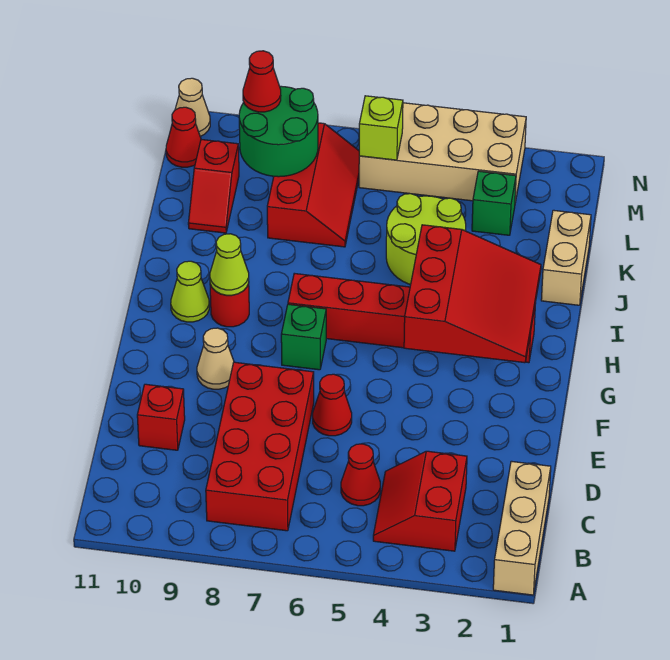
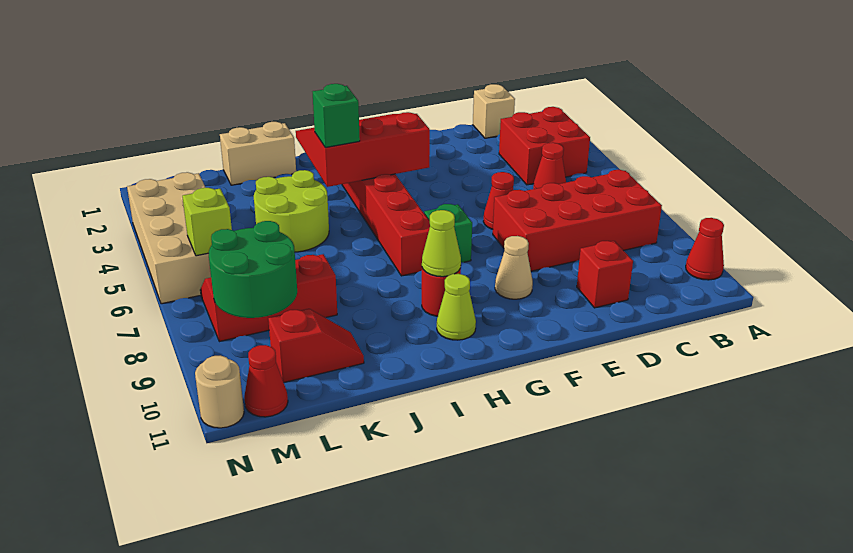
tan brick A1:C1 level 1 -> tan brick C1 level 1
red slope B3:C4 level 1 top 3 -> red brick B3:C4 level 1
green brick L3 level 1 -> green brick I4 level 3
red cone M9 level 3 -> red cone A10 level 1
tan cone N11 level 1 -> tan round brick N11 level 1

